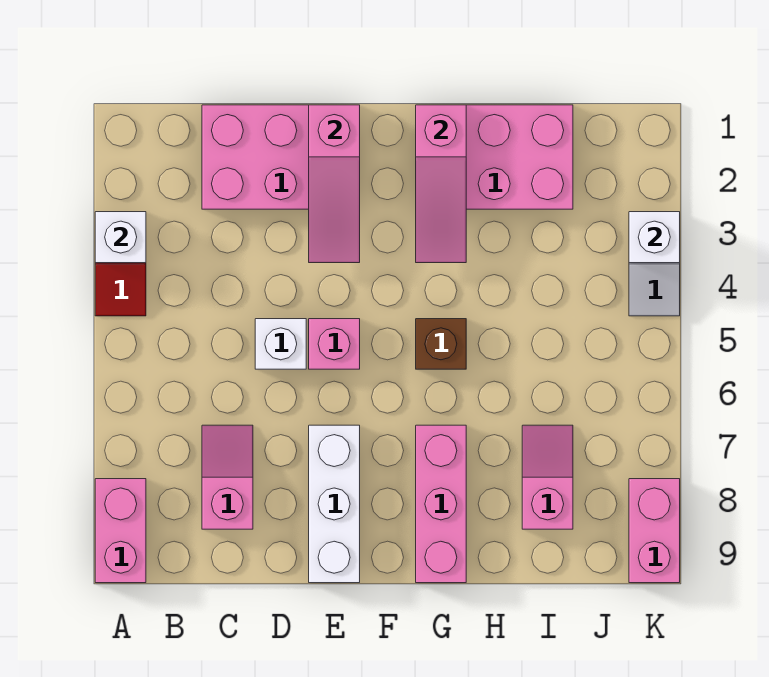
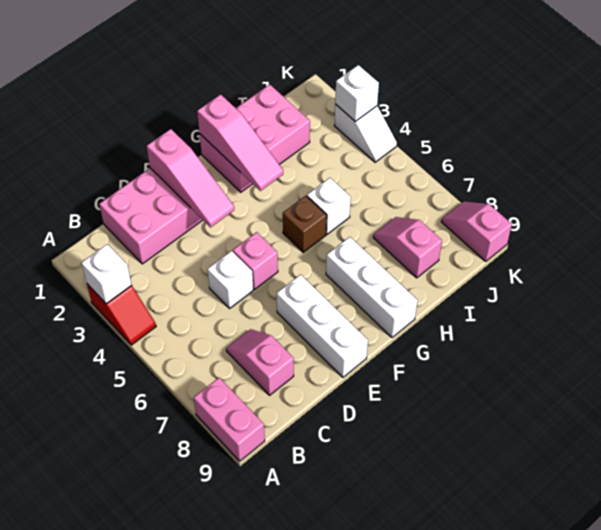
pink brick G7:G9 level 1 -> white brick G7:G9 level 1
none -> white brick H5 level 1
pink brick K8:K9 level 1 -> pink slope K8:K9 level 1 top 9

